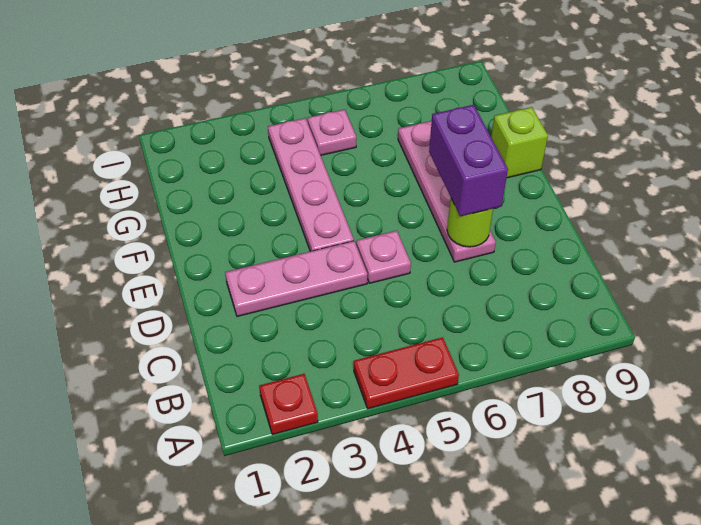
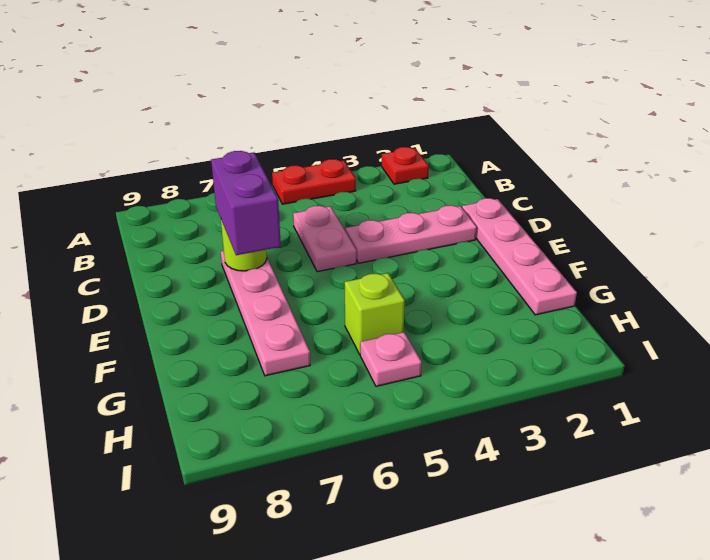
pink plate D5 level 1 -> pink plate C5:D5 level 1
pink plate E4:H4 level 1 -> pink plate D1:G1 level 1
lime brick F9 level 1 -> lime brick G5 level 1

